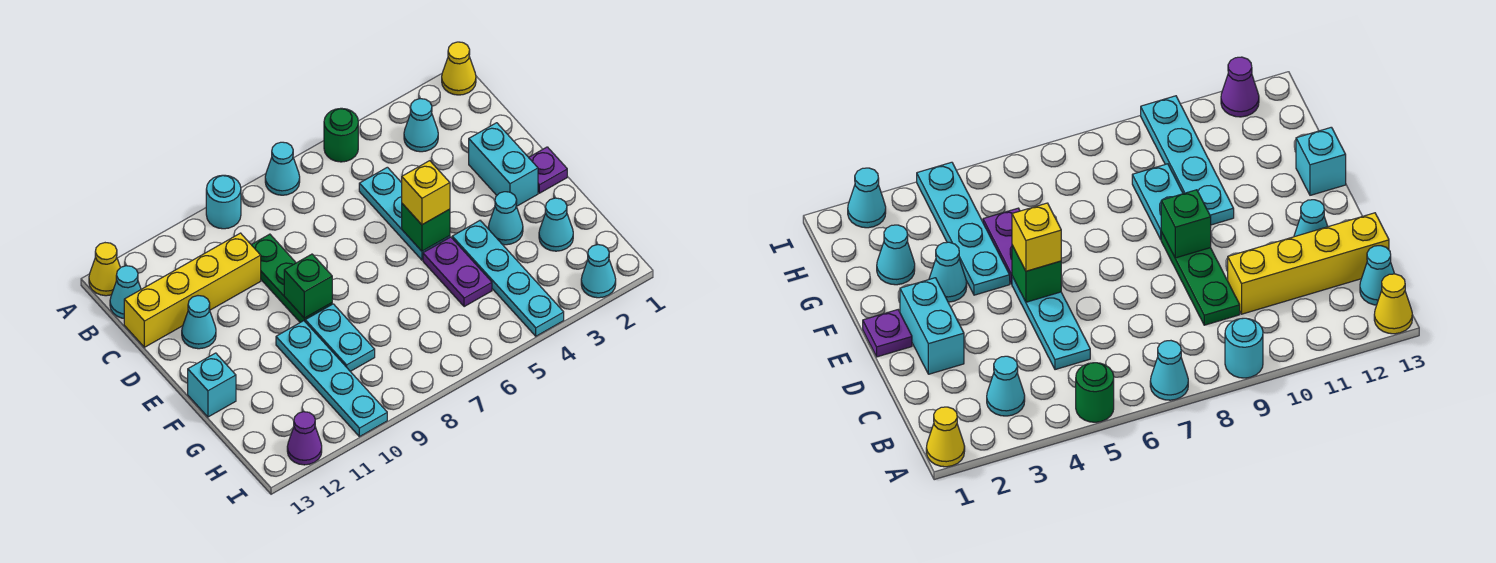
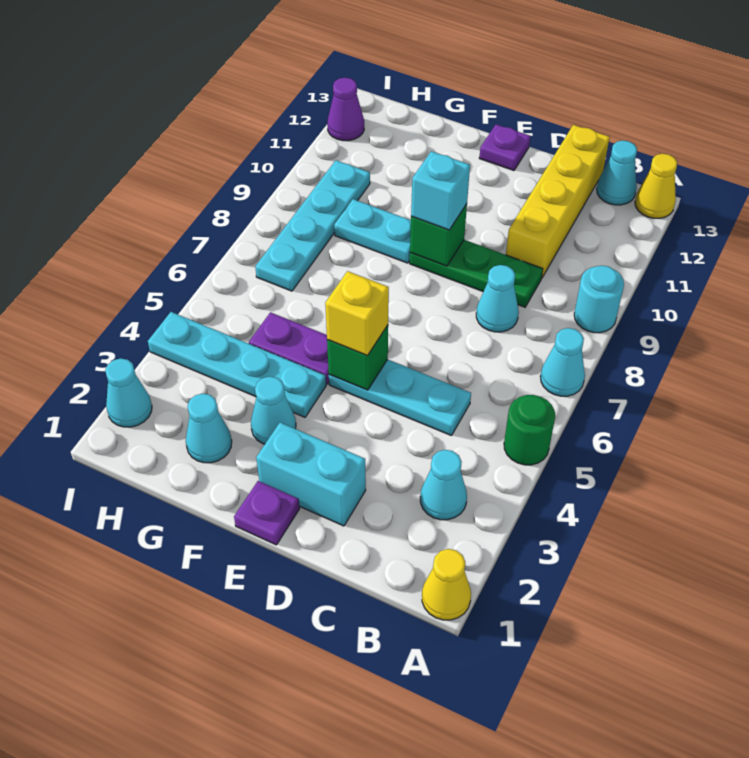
cyan cone D12 level 1 -> cyan cone C8 level 1
none -> purple plate E13 level 1
cyan plate F10:I10 level 1 -> cyan plate H7:H10 level 1
cyan brick F13 level 1 -> cyan brick E9 level 3

